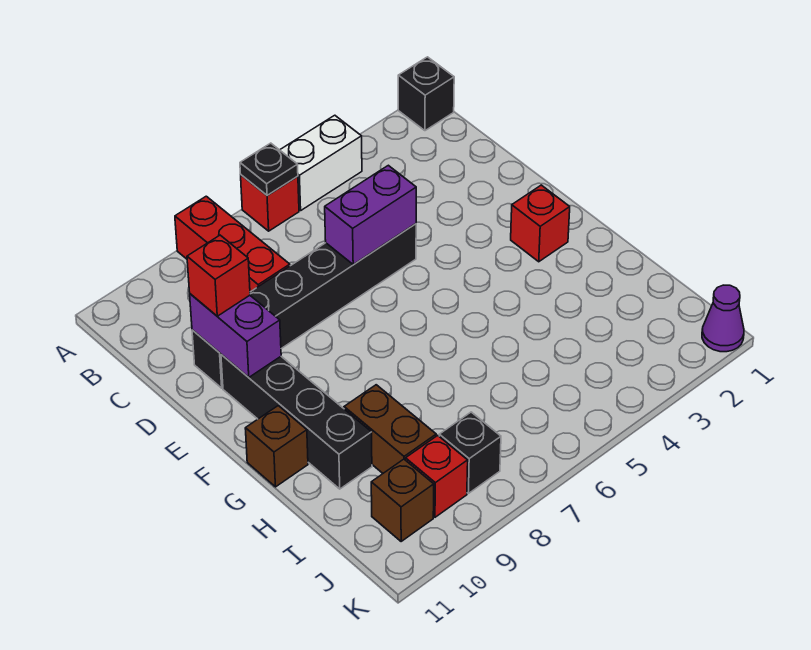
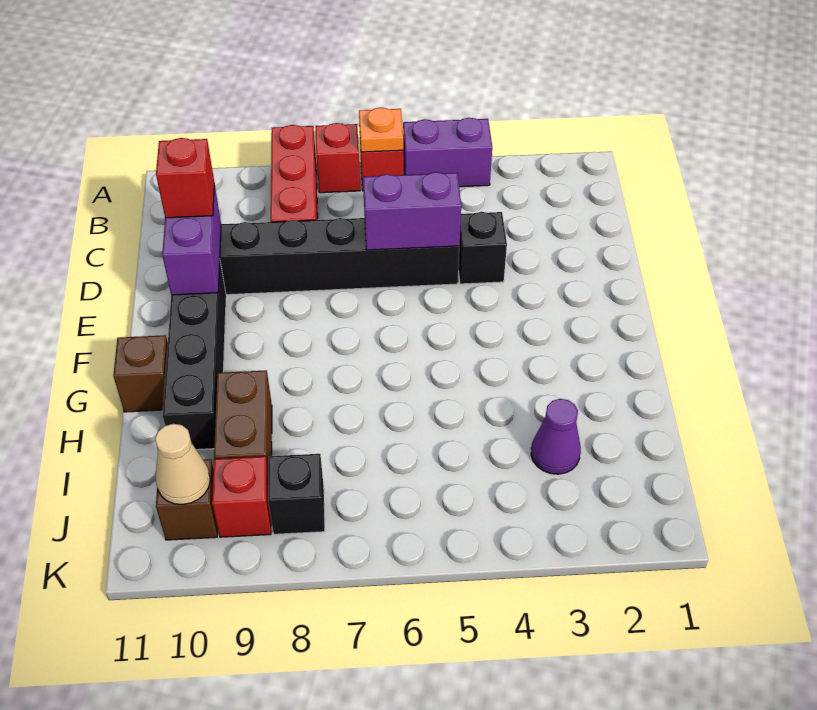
black brick A1 level 1 -> black brick D4 level 1
white brick A4:A5 level 1 -> purple brick A4:A5 level 1
black plate A6 level 2 -> orange plate A6 level 2
red brick F2 level 1 -> red brick A7 level 1
none -> tan cone J10 level 2
purple cone K1 level 1 -> purple cone I3 level 1

